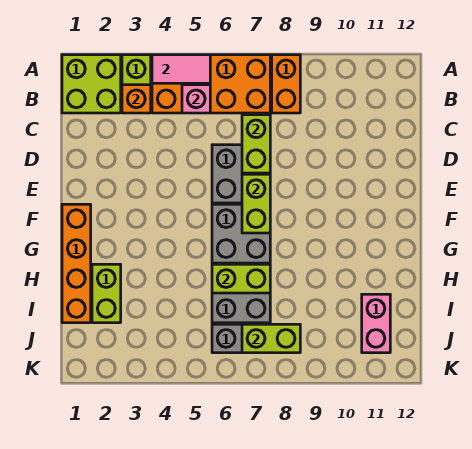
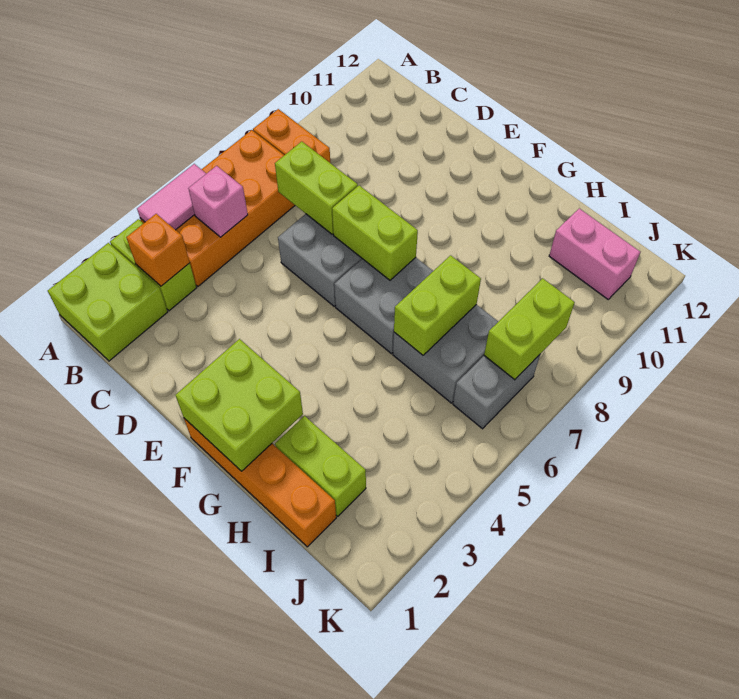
none -> lime brick F1:G2 level 2

